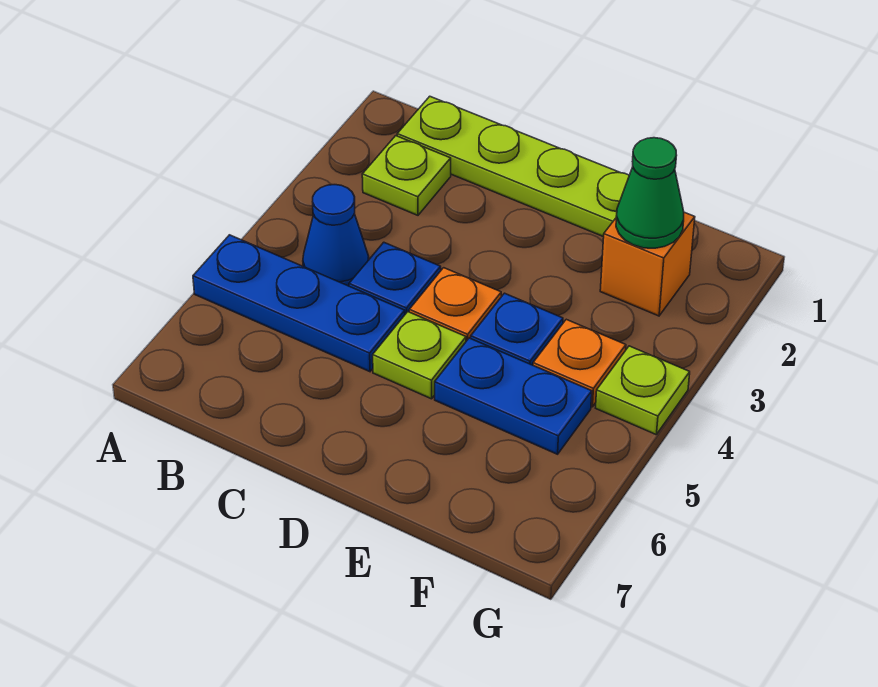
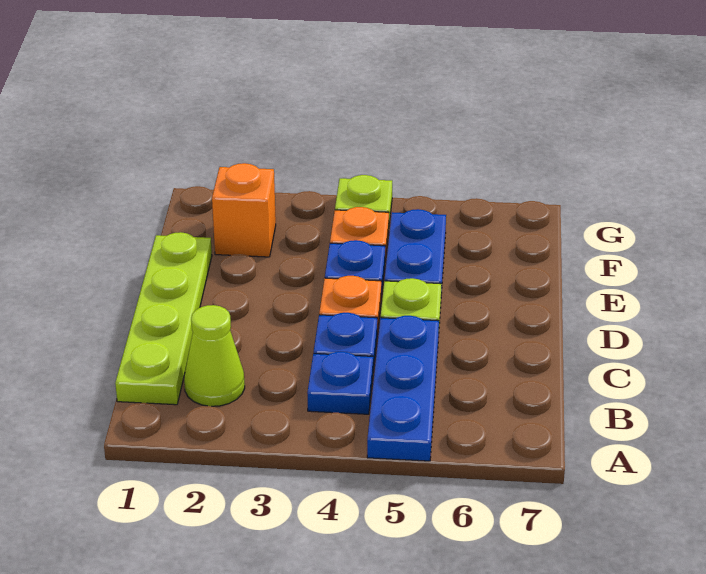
lime plate B2 level 1 -> lime cone B2 level 1
blue cone B4 level 1 -> blue plate B4 level 1
green cone F2 level 2 -> none

